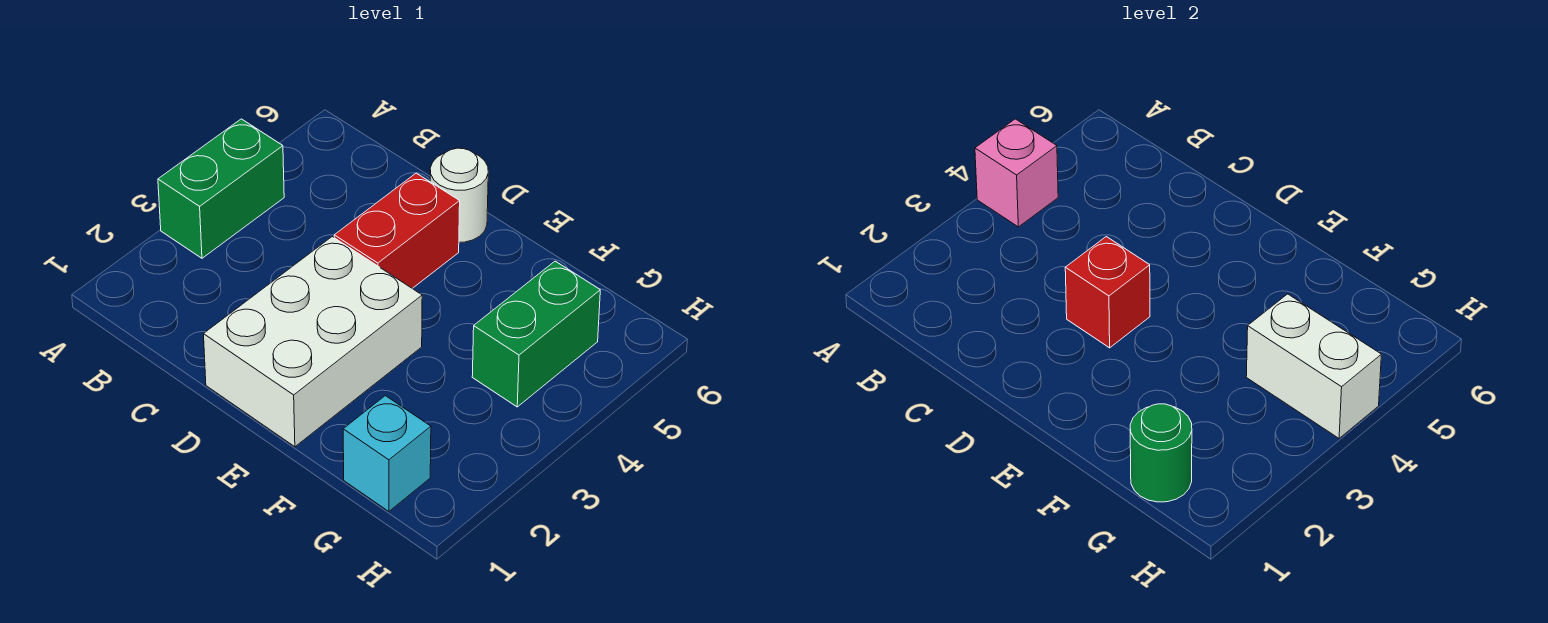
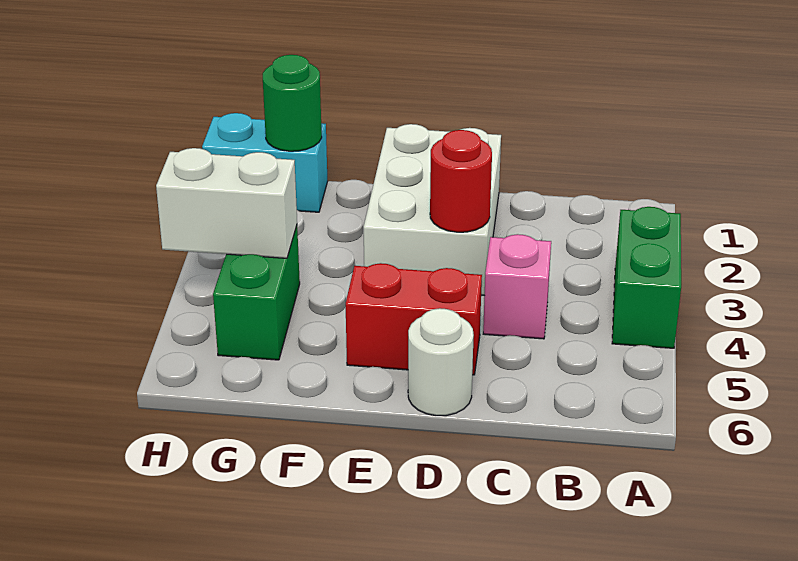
pink brick A4 level 2 -> pink brick C4 level 1
red brick D3 level 2 -> red round brick D3 level 2
red brick D4:D5 level 1 -> red brick D5:E5 level 1
cyan brick G1 level 1 -> cyan brick G1:H1 level 1

